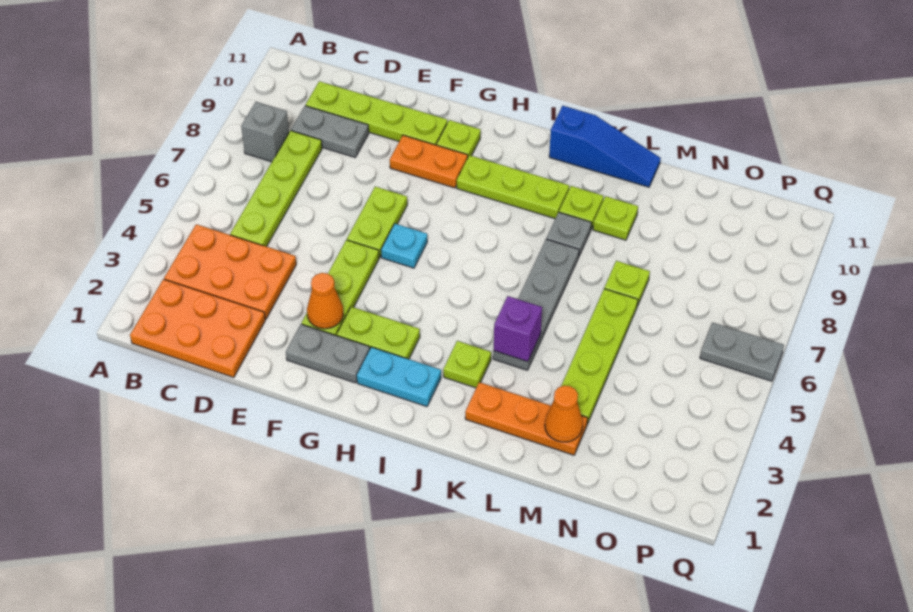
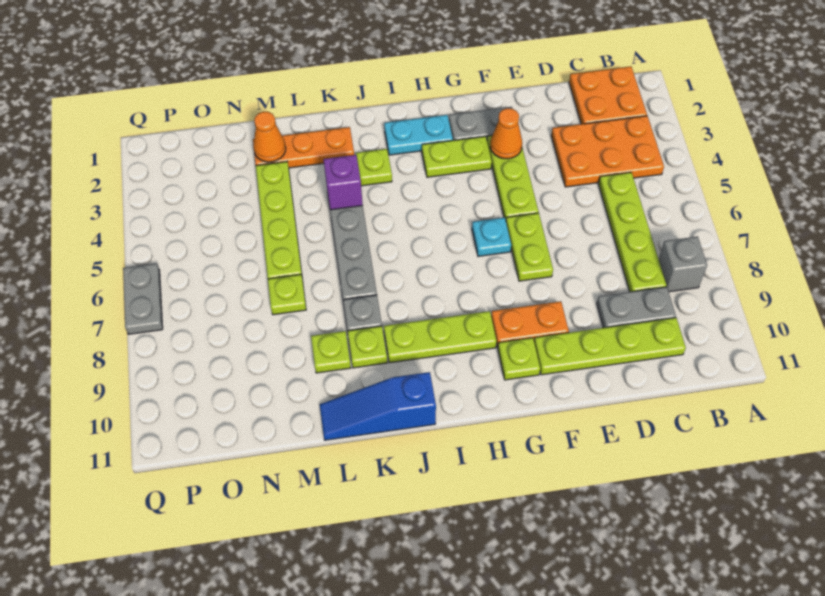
orange plate B1:D2 level 1 -> orange plate B1:C2 level 1
grey plate P6:Q6 level 1 -> grey plate Q6:Q7 level 1

